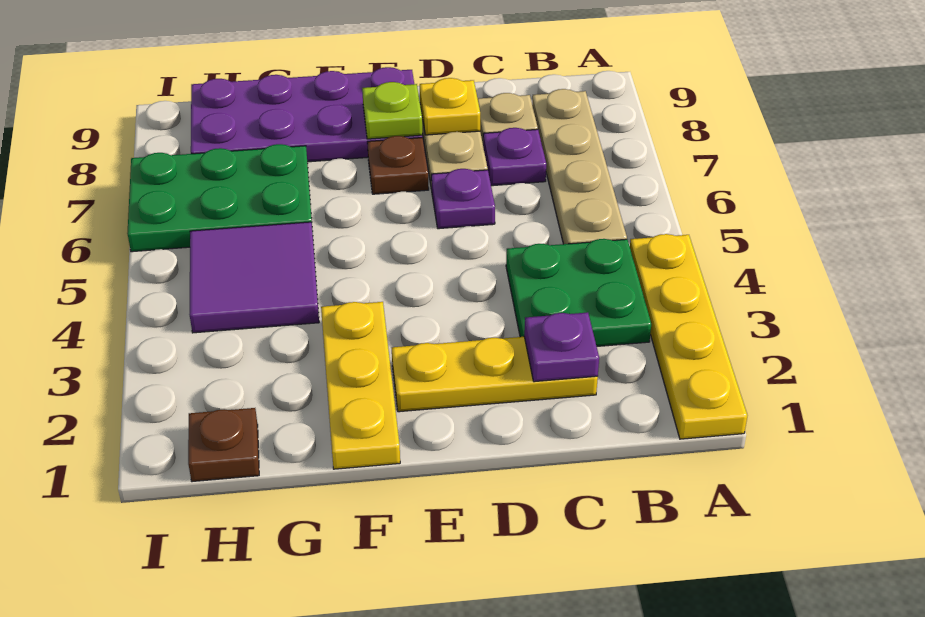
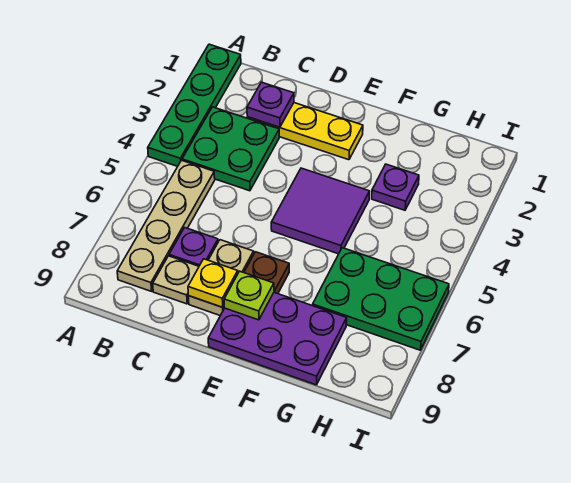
yellow plate A1:A4 level 1 -> green plate A1:A4 level 1
purple plate D6 level 1 -> purple plate G3 level 1
purple plate E8:H9 level 1 -> purple plate E8:G9 level 1
yellow plate F1:F3 level 1 -> none
purple tile G4:H5 level 1 -> purple tile E4:F5 level 1
brown plate H1 level 1 -> none

